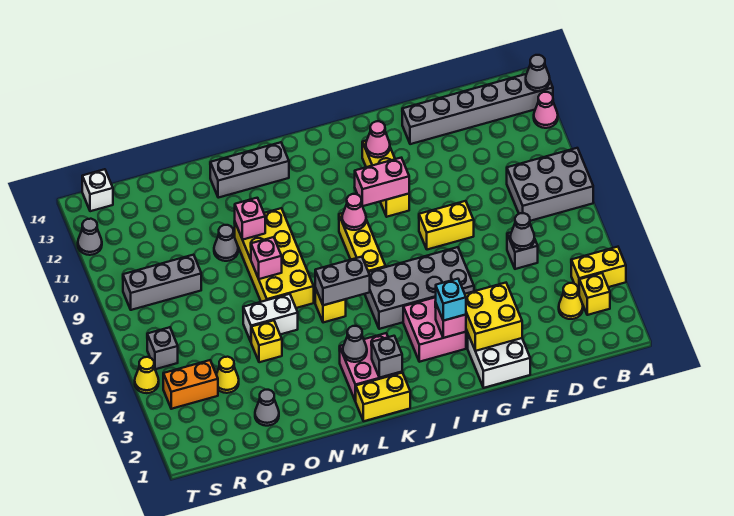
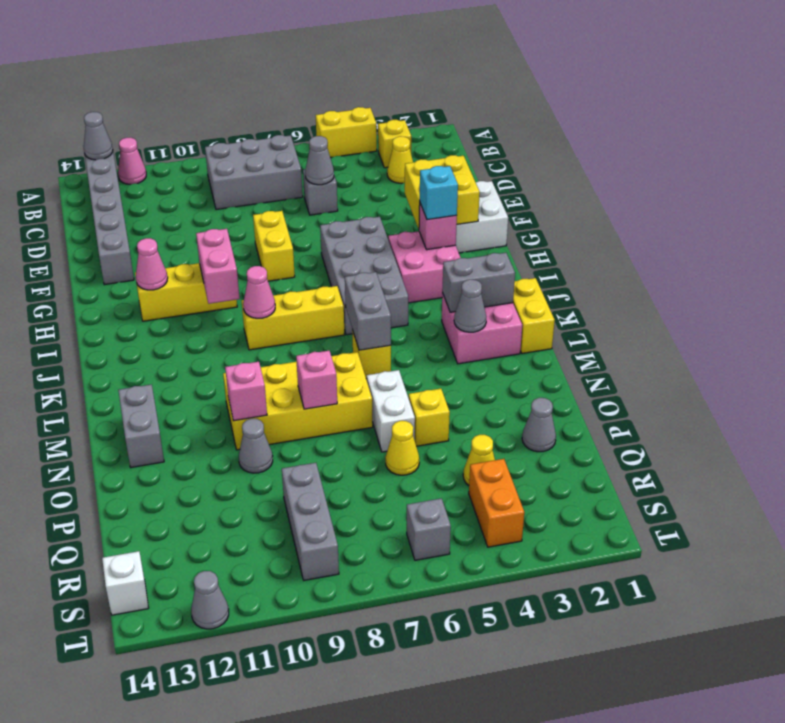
yellow brick A4:B4 level 1 -> yellow brick A4:A5 level 1
grey brick A8:C9 level 1 -> grey brick B7:C9 level 1
grey brick K2 level 2 -> grey brick K2:K3 level 2
grey brick L13:N13 level 1 -> grey brick M13:N13 level 1
yellow cone T5 level 1 -> yellow cone P6 level 1

